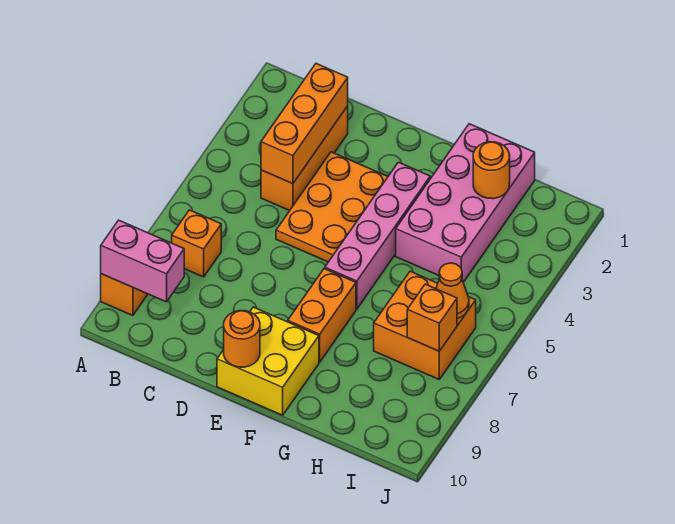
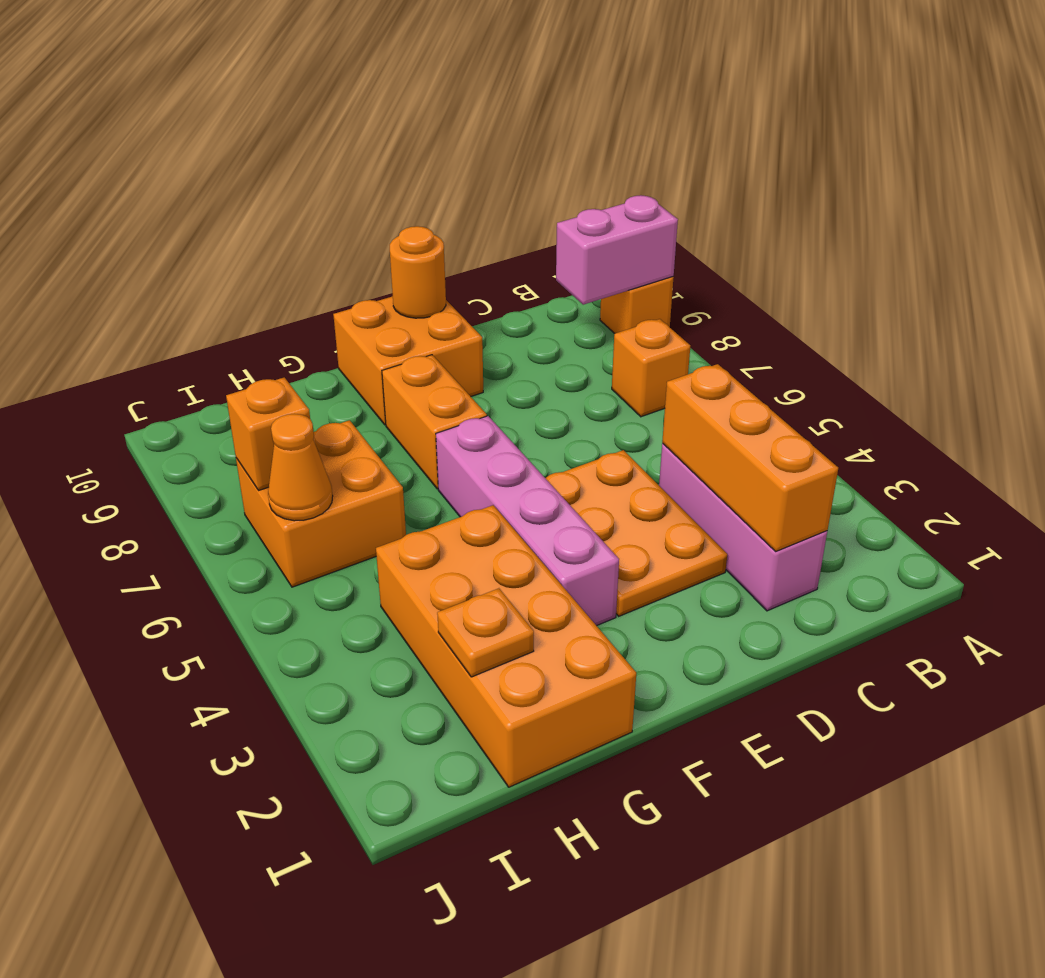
orange brick C2:C4 level 1 -> pink brick C2:C4 level 1
yellow brick E9:F10 level 1 -> orange brick E9:F10 level 1
pink brick G1:H4 level 1 -> orange brick G1:H4 level 1
orange round brick H2 level 2 -> orange plate H2 level 2

